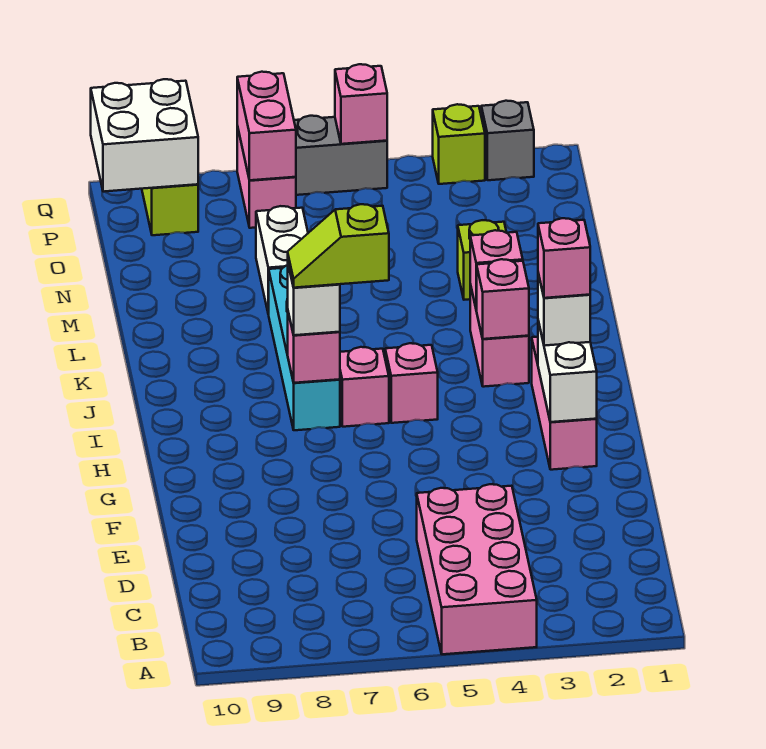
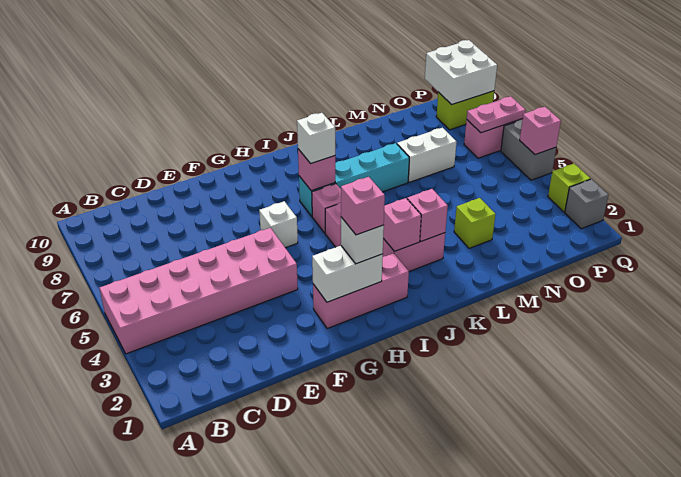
pink brick A4:D5 level 1 -> pink brick A4:F5 level 1
none -> white brick G6 level 1
lime slope I6:I7 level 4 top 6 -> none
pink brick P7:Q7 level 2 -> pink plate P7:Q7 level 2

